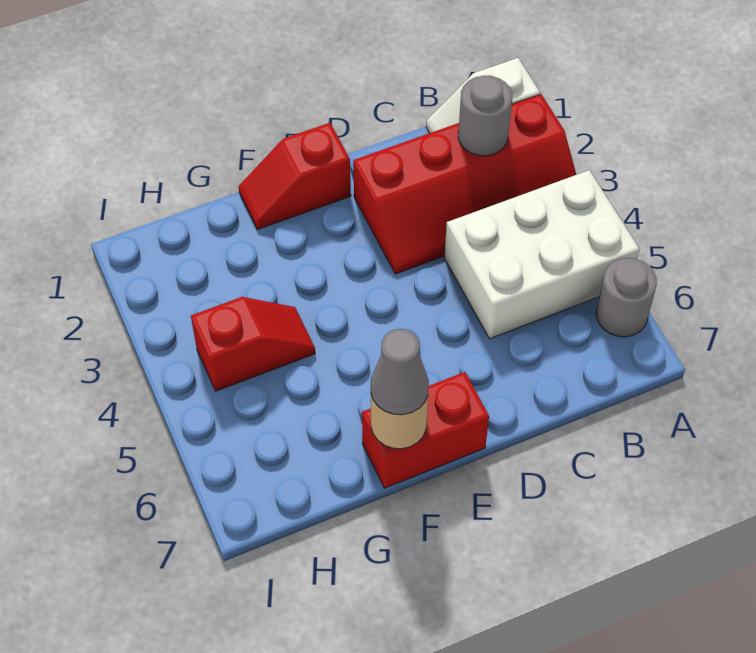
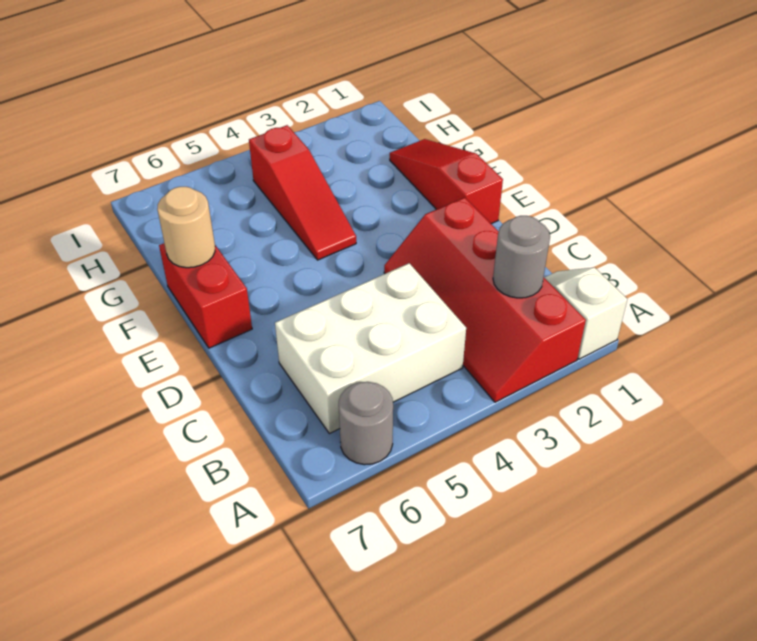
white brick A4:C5 level 1 -> white brick B4:C6 level 1
red slope E1:F1 level 1 top E -> red slope E1:G1 level 1 top E
grey cone F7 level 3 -> none
red slope G4:H4 level 1 top H -> red slope F4:H4 level 1 top H

